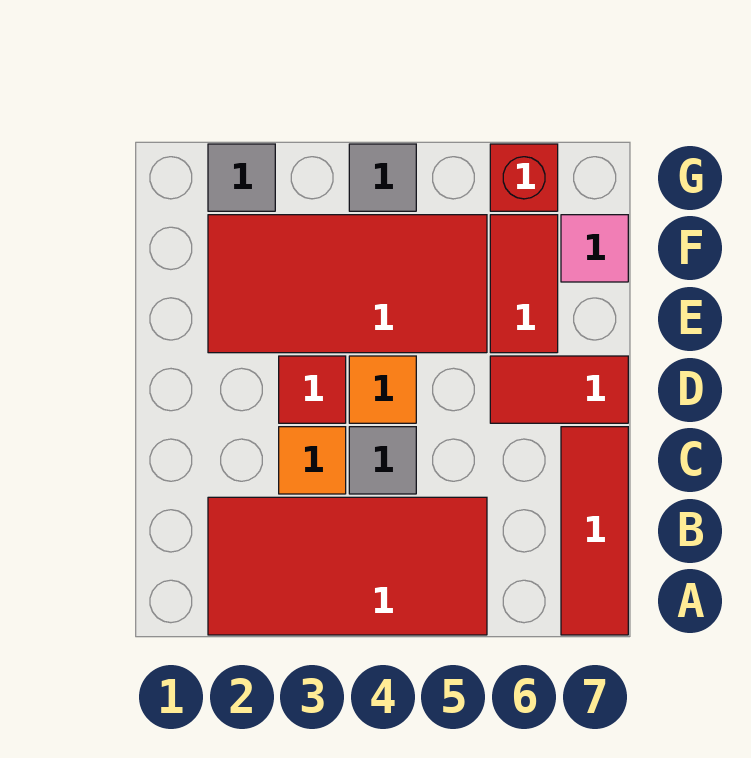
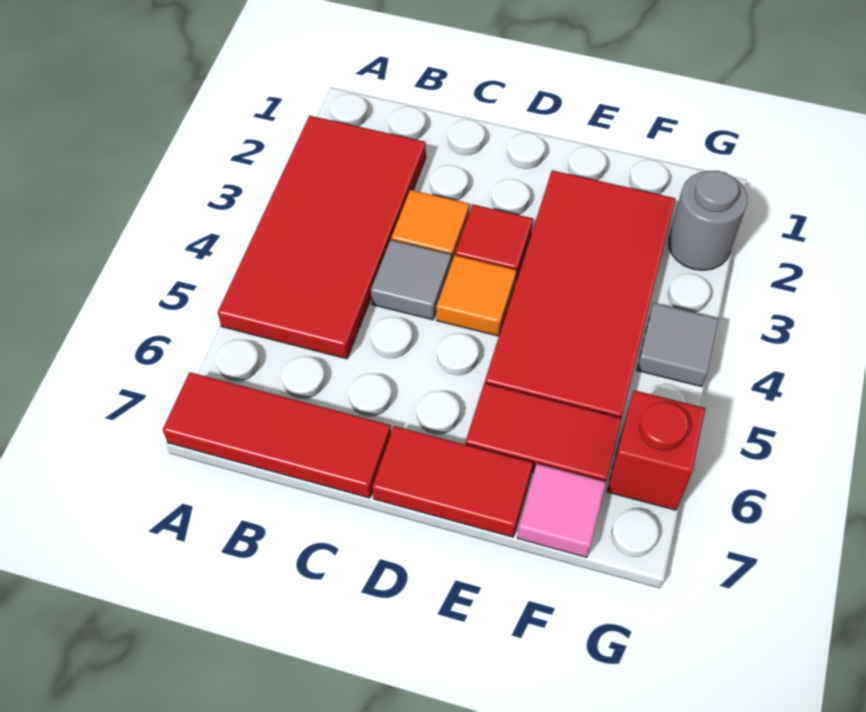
red tile D6:D7 level 1 -> red tile D7:E7 level 1
grey tile G2 level 1 -> grey round brick G2 level 1

